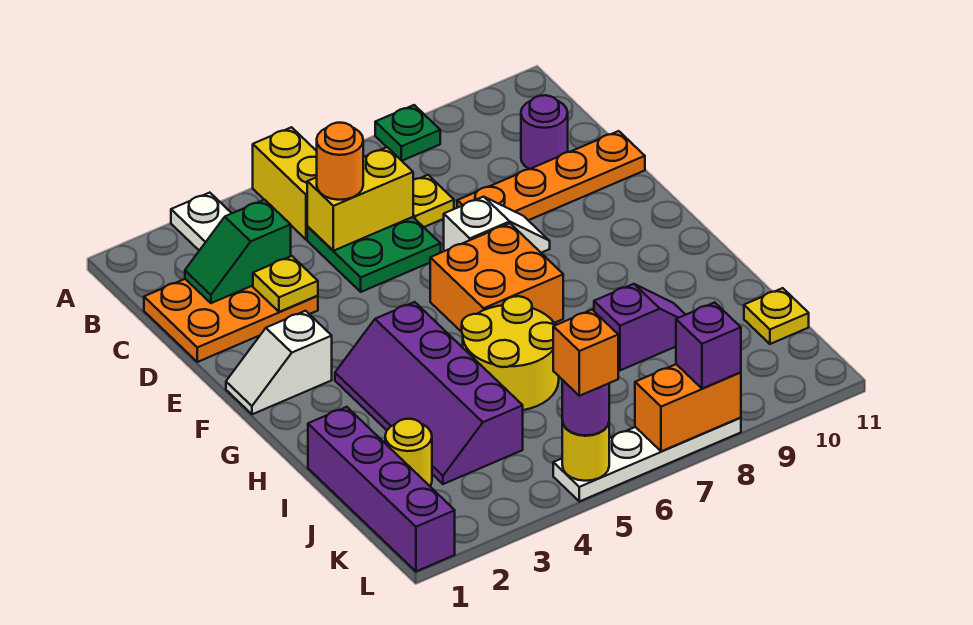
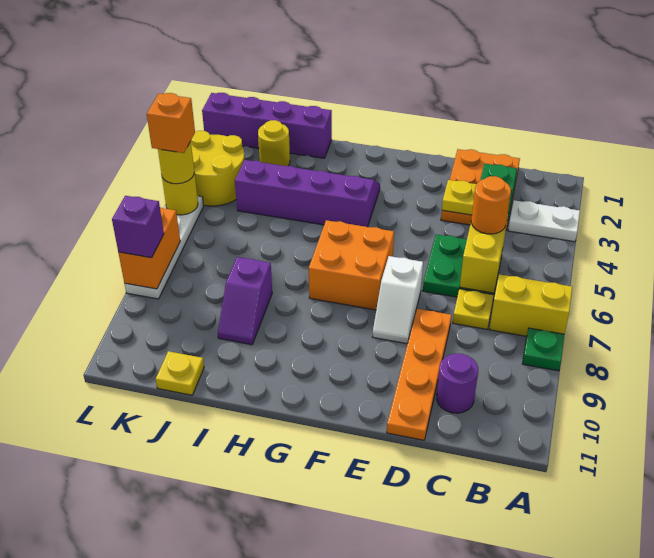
yellow brick A5:B5 level 1 -> yellow brick A7:B7 level 1
white slope F1:F2 level 1 top 2 -> none
yellow round brick H5:I6 level 1 -> yellow round brick K3:L4 level 1
purple round brick L5 level 3 -> yellow round brick L5 level 3

